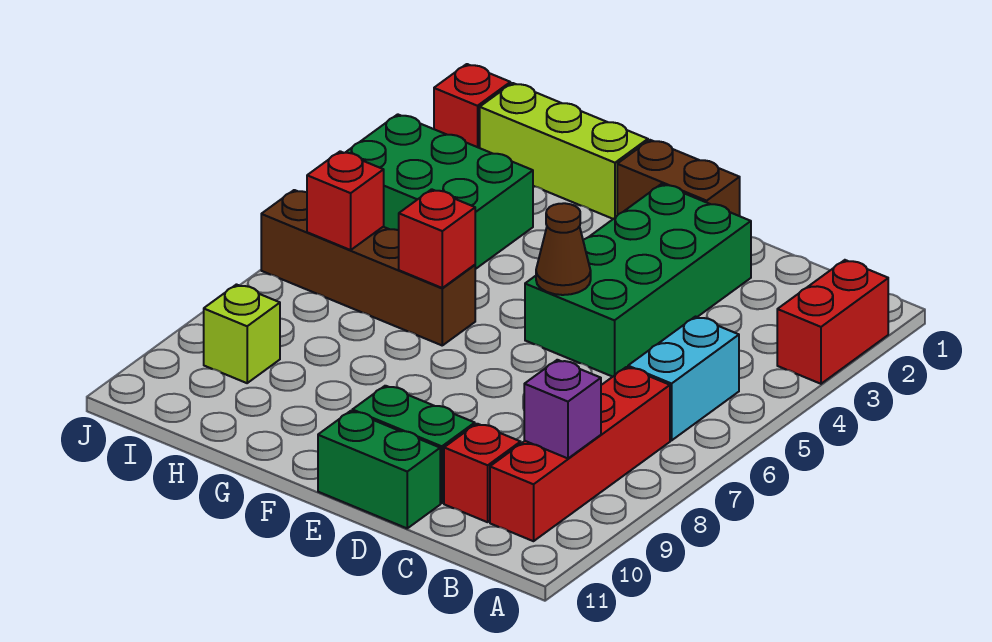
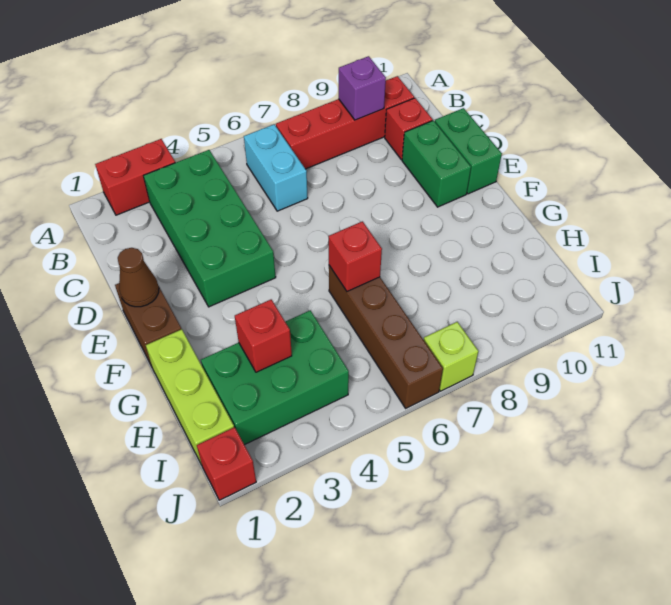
cyan brick B5:B6 level 1 -> cyan brick B6:C6 level 1
green brick D2:E5 level 1 -> green brick B3:E4 level 1
brown cone E5 level 2 -> brown cone E1 level 2
green brick H3:J4 level 1 -> green brick H2:I4 level 1
red brick I6 level 2 -> red brick H3 level 2
lime brick I9 level 1 -> lime brick J7 level 1

